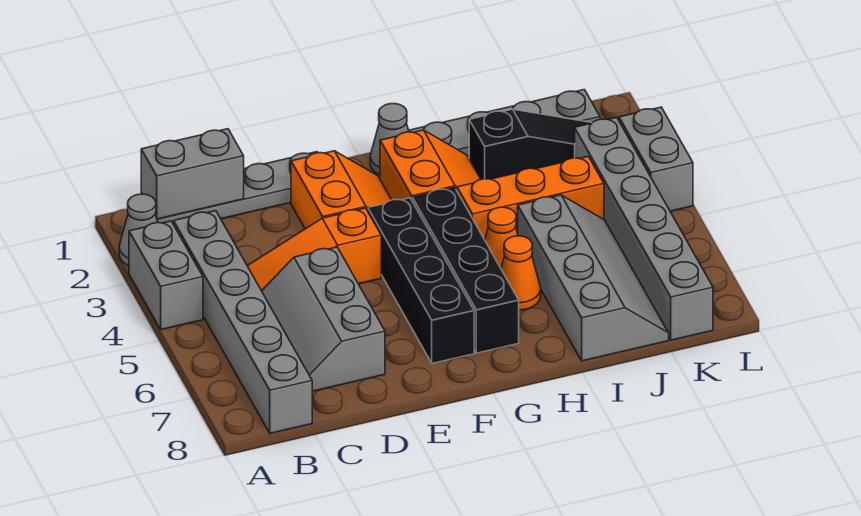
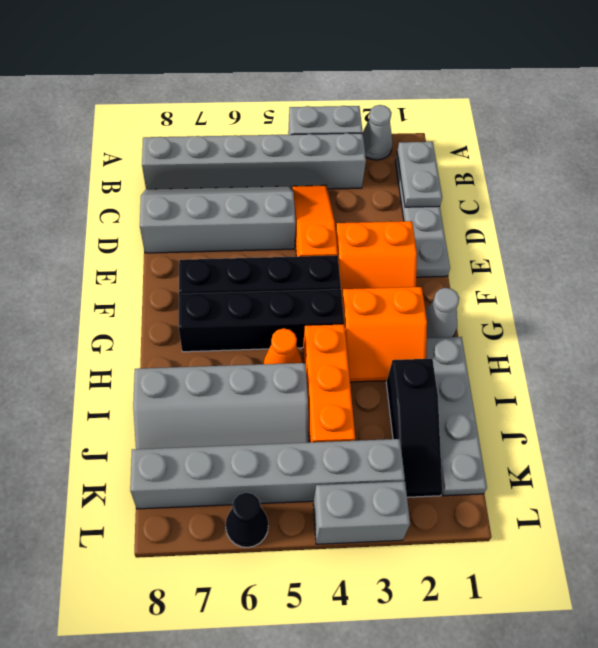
grey brick B1:C1 level 2 -> grey plate B1:C1 level 2
grey slope C5:D7 level 1 top D -> grey slope C5:D8 level 1 top D
orange cone H6 level 1 -> none
none -> black cone L6 level 1

